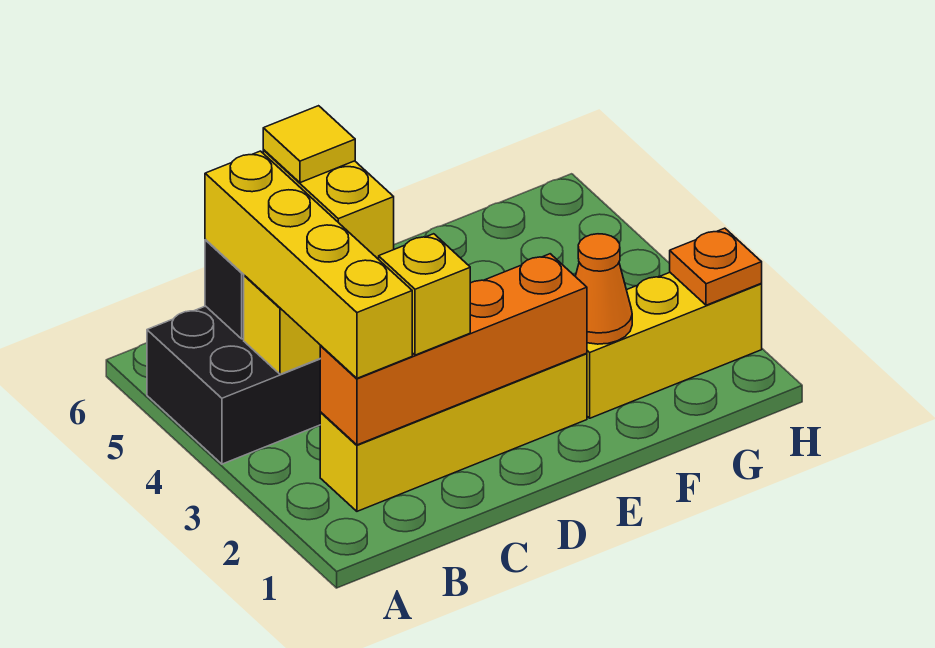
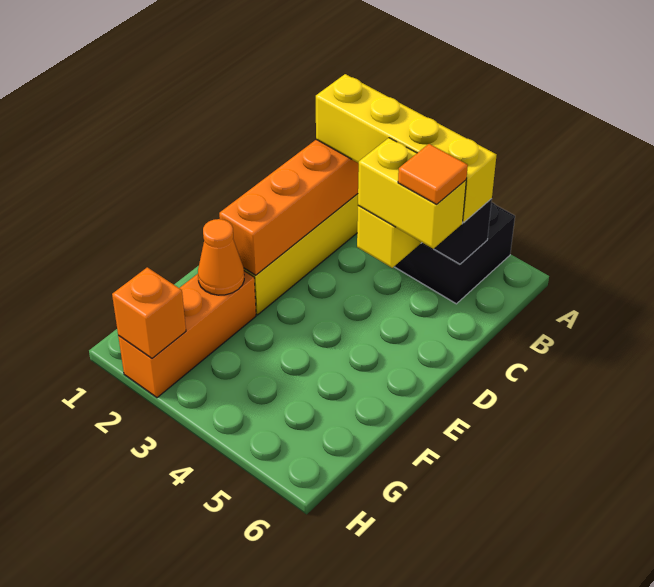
yellow brick C2 level 3 -> none
yellow tile C5 level 4 -> orange tile C5 level 4
yellow brick F2:H2 level 1 -> orange brick F2:H2 level 1
orange plate H2 level 2 -> orange brick H2 level 2

